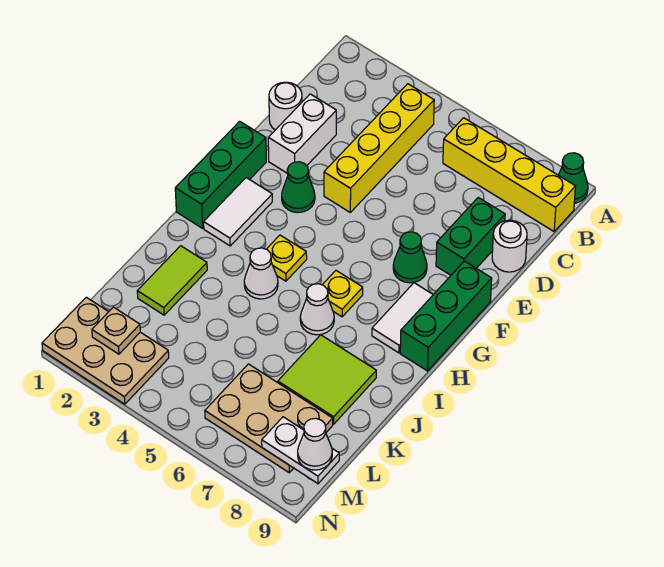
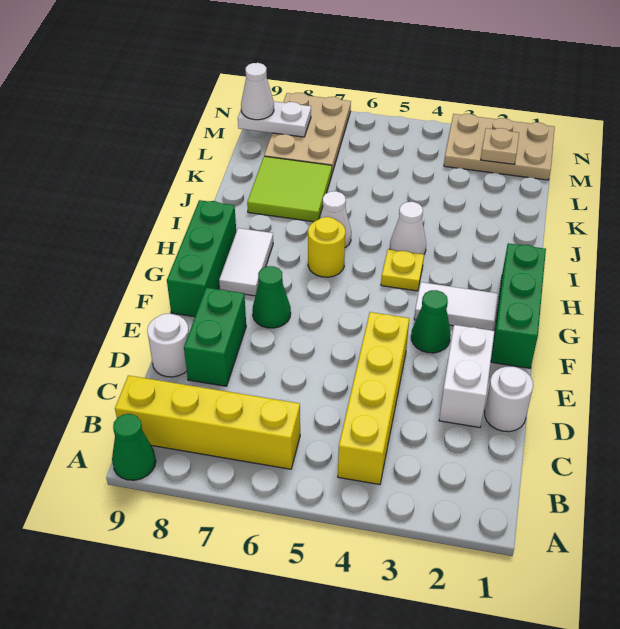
white tile G2:H2 level 1 -> white tile G2:G3 level 1
yellow plate H6 level 1 -> yellow round brick H6 level 1
lime tile J2:K2 level 1 -> none
tan plate L6:M8 level 1 -> tan plate L7:N8 level 1

